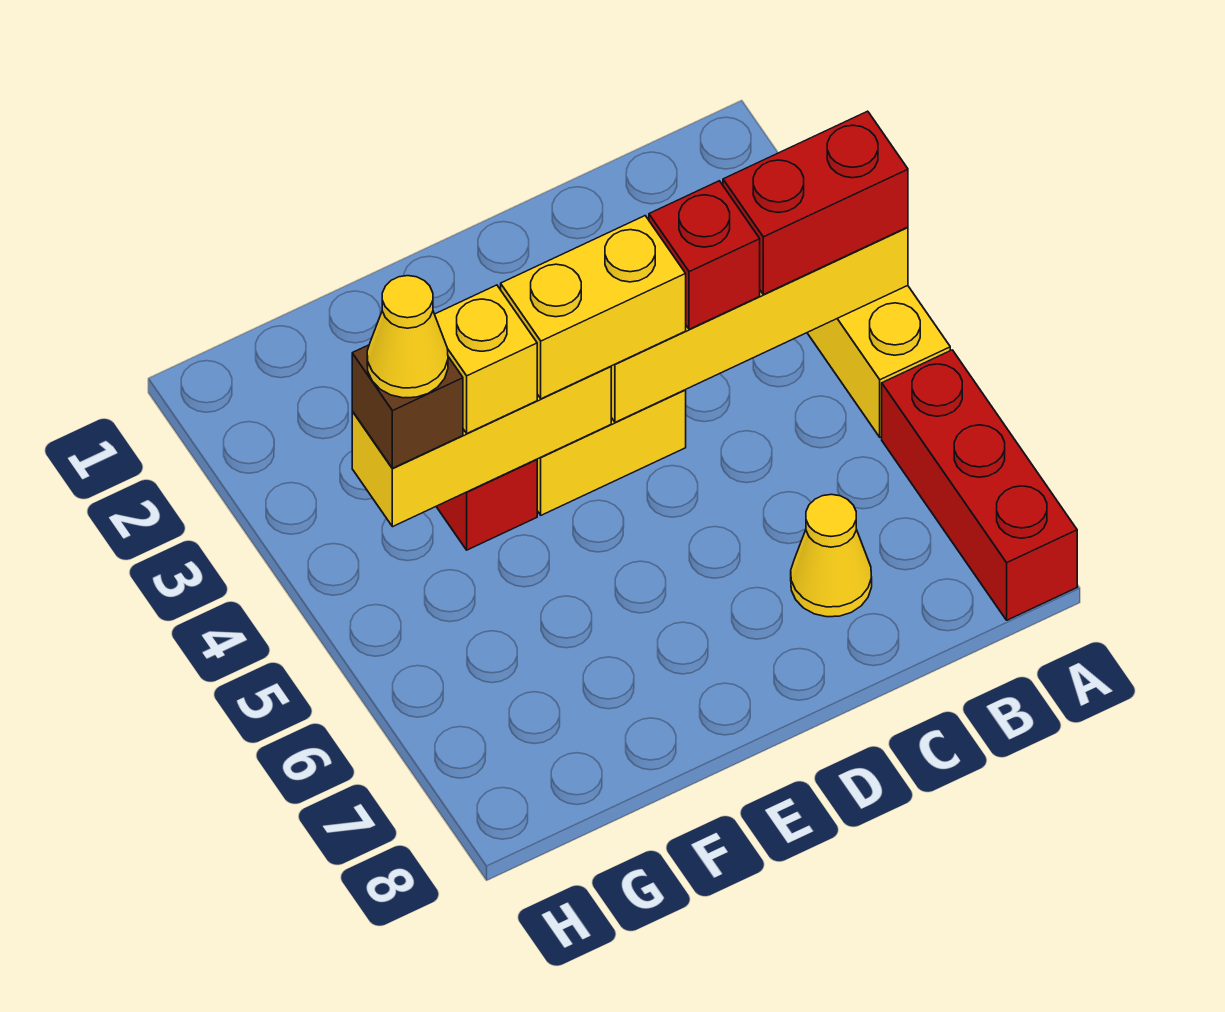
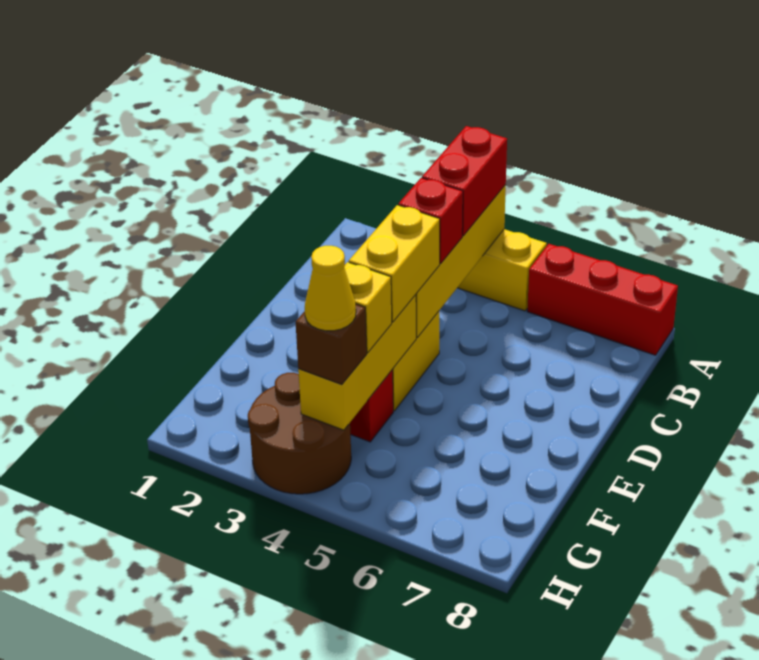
yellow cone C7 level 1 -> none
none -> brown round brick G3:H4 level 1

